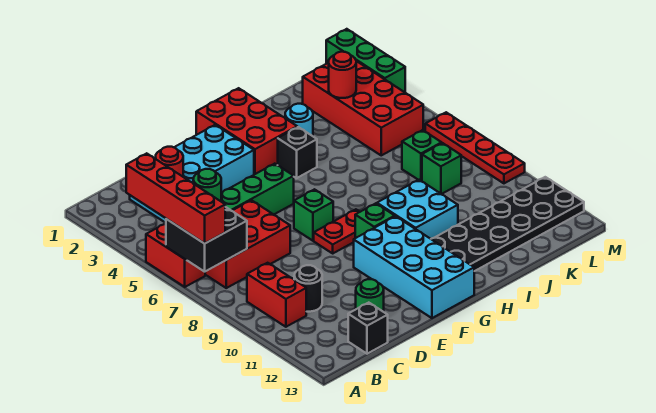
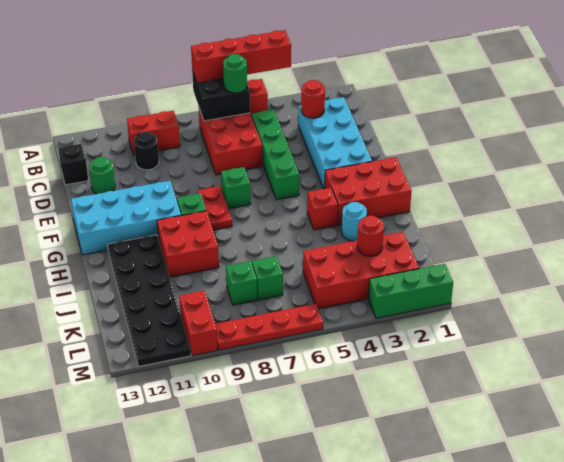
black brick H4 level 1 -> red brick H4 level 1
cyan brick H9:I10 level 1 -> red brick H9:I10 level 1
none -> red brick L10:M10 level 1

